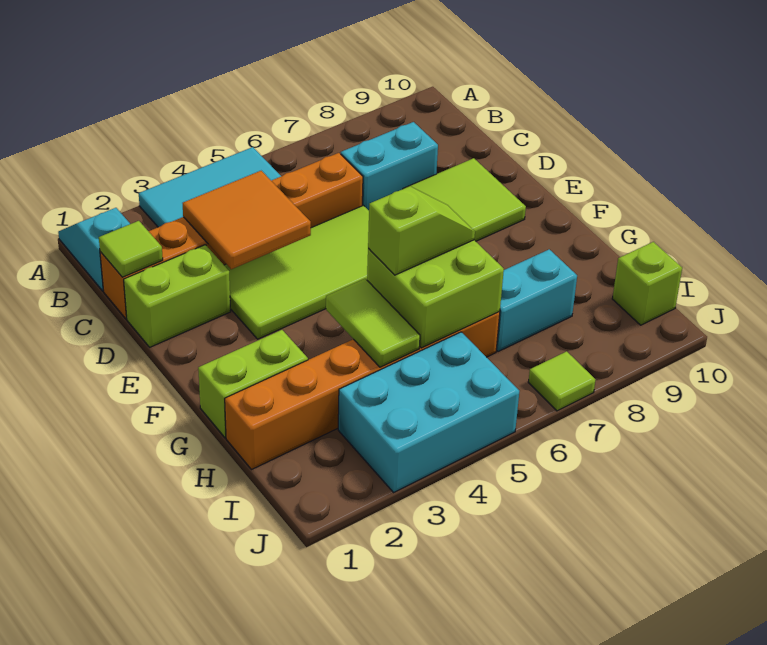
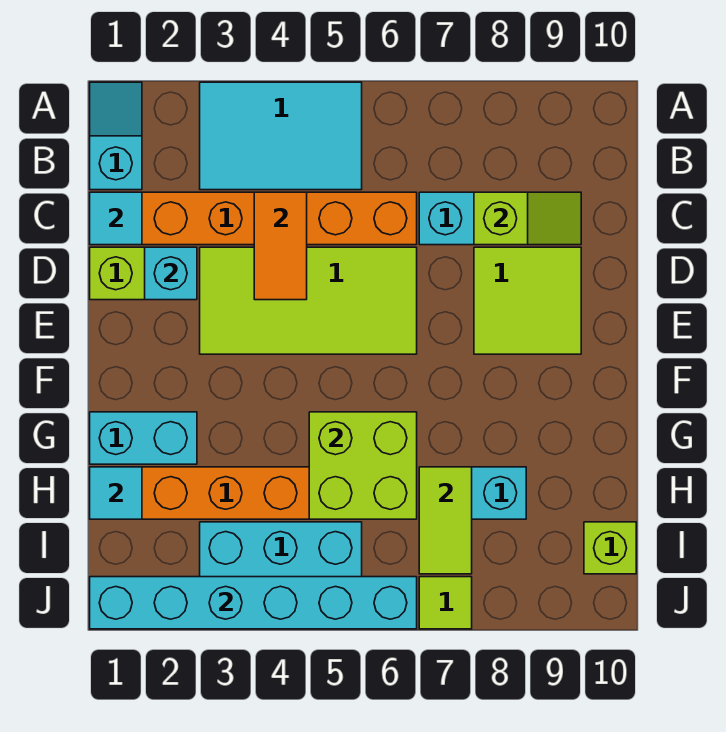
lime tile C1 level 2 -> cyan tile C1 level 2
orange tile C3:D4 level 2 -> orange tile C4:D4 level 2
none -> cyan brick D2 level 2
lime brick G1:G2 level 1 -> cyan brick G1:G2 level 1
lime tile G4:H4 level 2 -> lime tile H7:I7 level 2
lime slope G5:G6 level 3 top 5 -> lime slope C8:C9 level 2 top 8
none -> cyan tile H1 level 2
none -> cyan brick J1:J6 level 2

